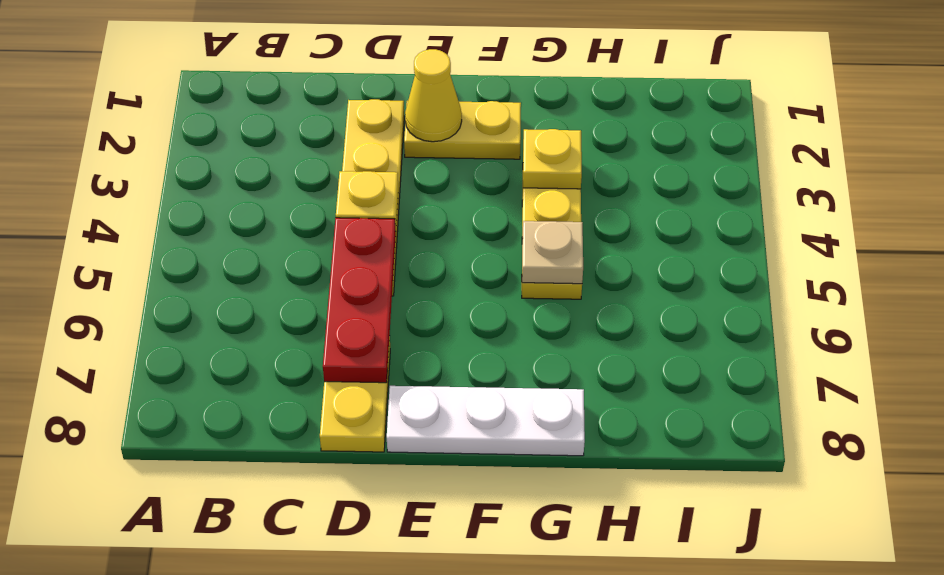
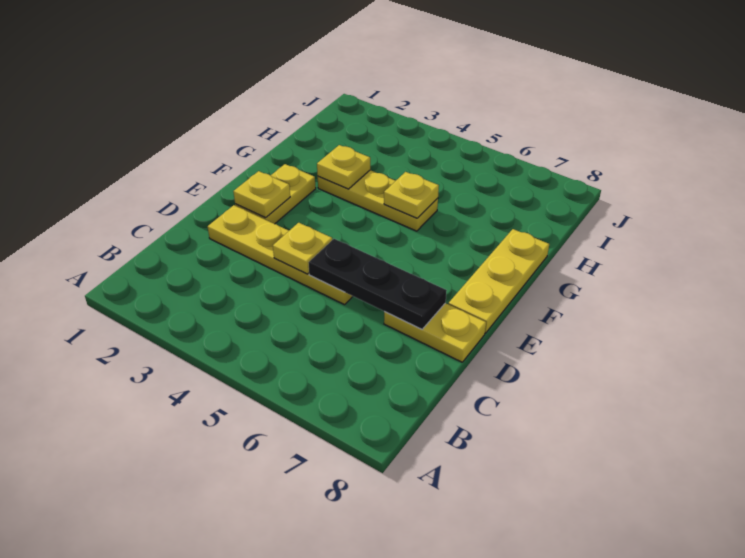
red plate D5:D7 level 2 -> black plate D5:D7 level 2
yellow cone E2 level 2 -> yellow plate E2 level 2
white plate E8:G8 level 1 -> yellow plate E8:G8 level 1
tan plate G5 level 2 -> yellow plate G5 level 2

